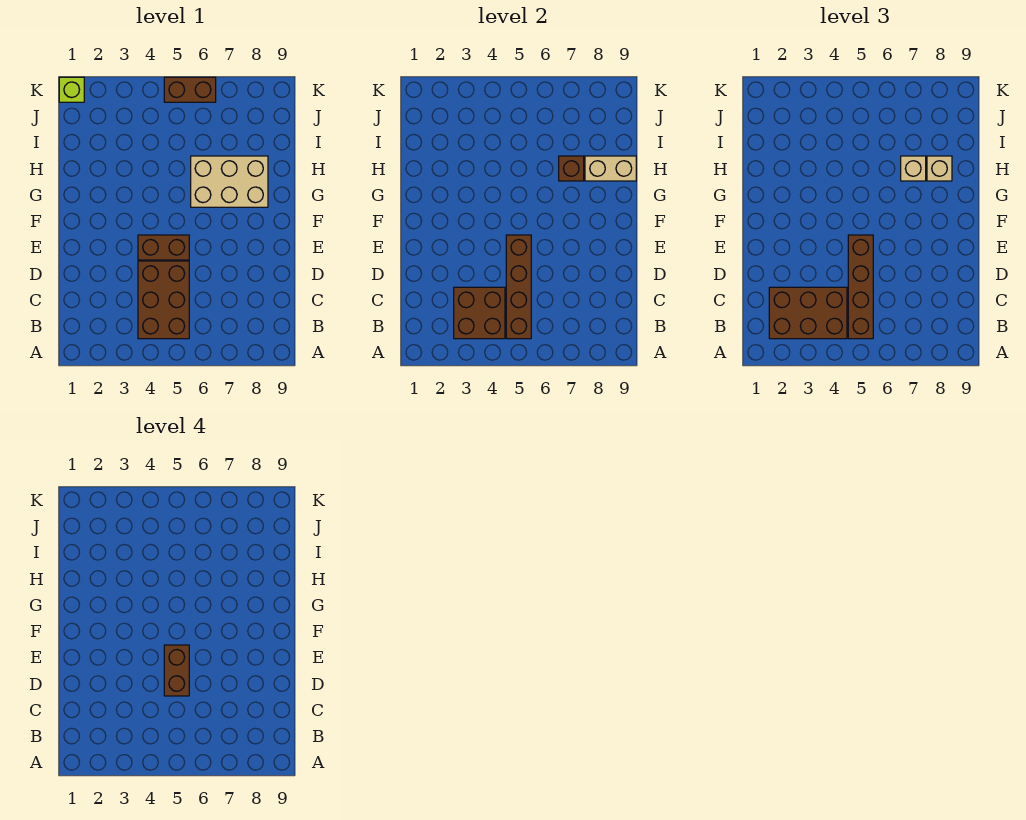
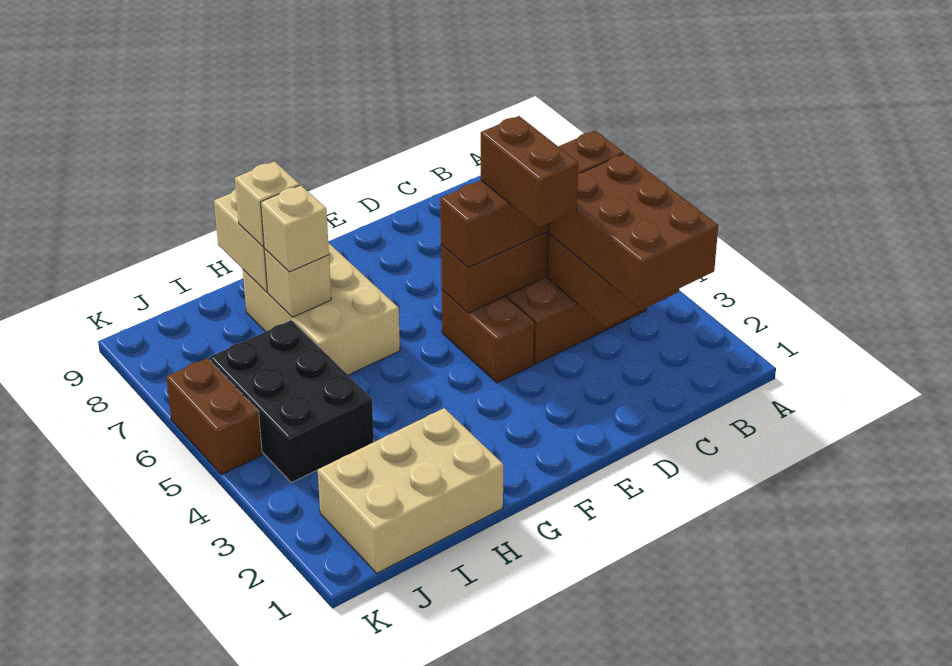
brown brick D5:E5 level 4 -> brown brick D4:D5 level 4
none -> tan brick H1:J2 level 1
brown brick H7 level 2 -> tan brick H7 level 2
none -> black brick I4:J6 level 1
lime brick K1 level 1 -> none

